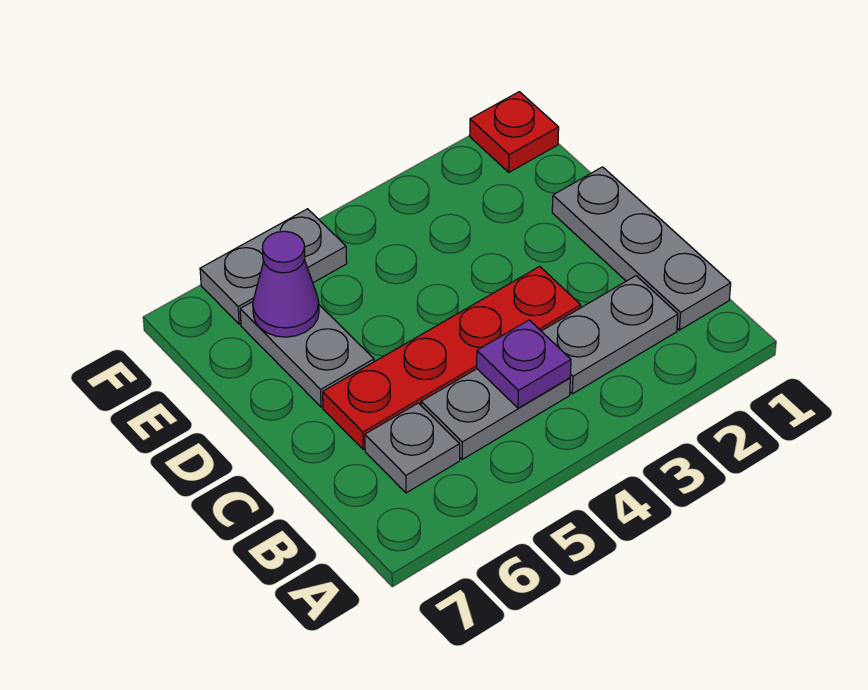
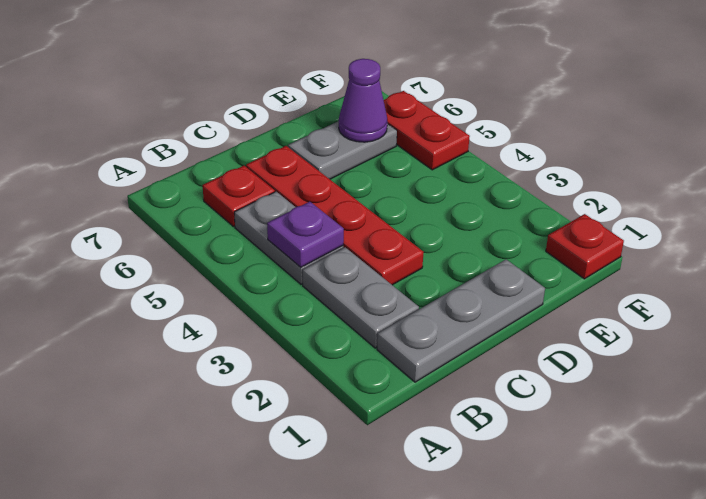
grey plate B6 level 1 -> red plate B6 level 1
grey plate F5:F6 level 1 -> red plate F5:F6 level 1

